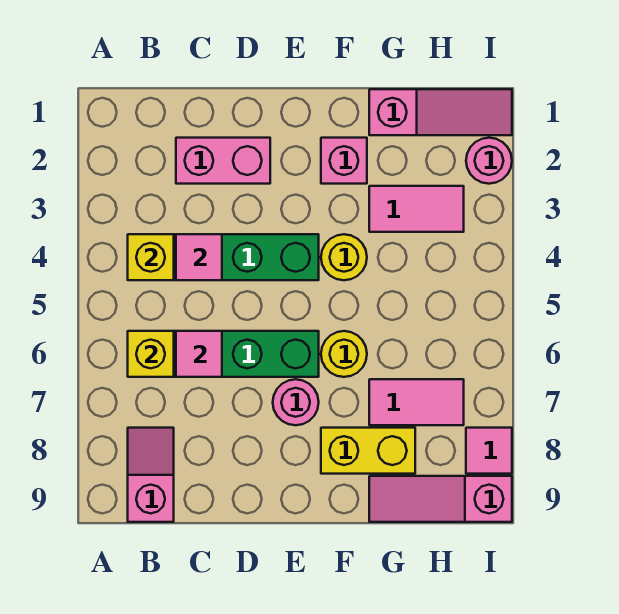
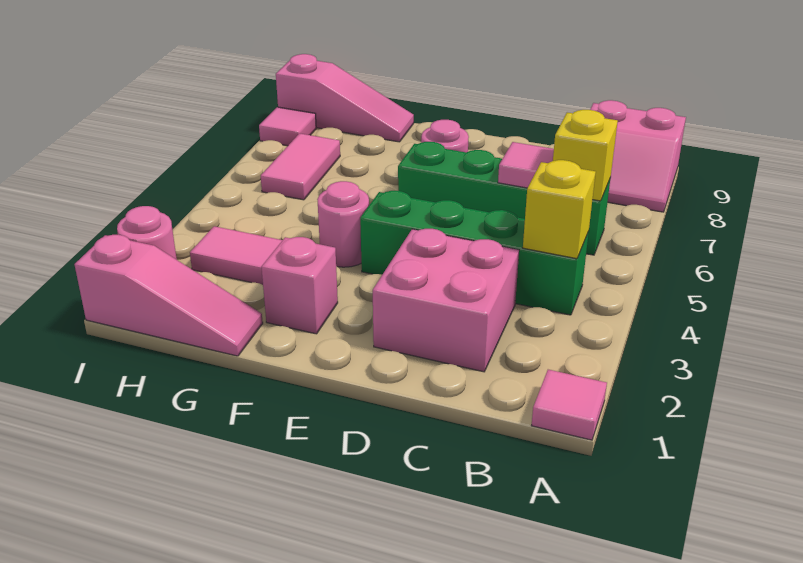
pink slope B8:B9 level 1 top 9 -> pink slope A8:B9 level 1 top 9
pink brick C2:D2 level 1 -> pink brick C2:D3 level 1
pink tile C4 level 2 -> pink tile A1 level 1
yellow round brick F4 level 1 -> pink round brick F4 level 1
yellow round brick F6 level 1 -> none
yellow brick F8:G8 level 1 -> none
pink slope G1:I1 level 1 top G -> pink slope G1:I1 level 1 top I
pink tile G7:H7 level 1 -> pink tile H6:H7 level 1

